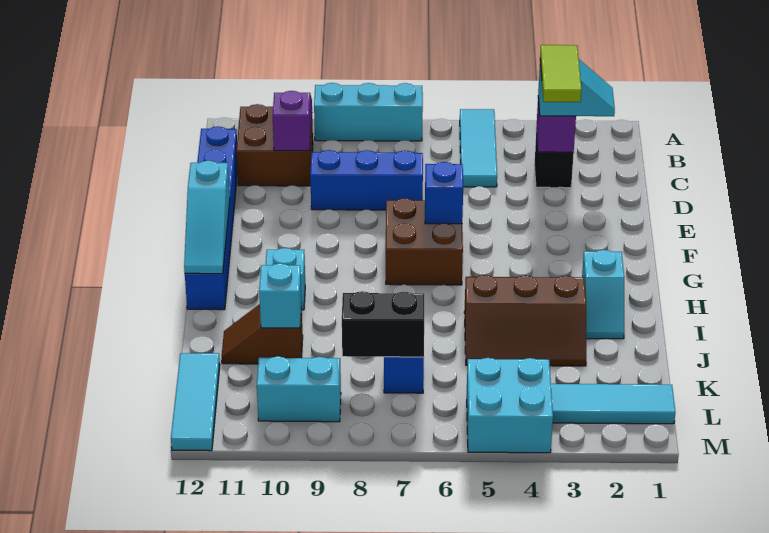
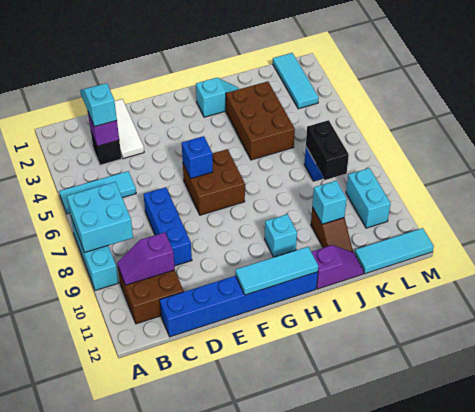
lime tile C3:D3 level 4 -> none
none -> white tile D1:D3 level 1
cyan slope F12:H12 level 2 top F -> cyan tile F12:H12 level 2
brown slope I3:J5 level 1 top I -> brown brick I3:J5 level 1
none -> purple slope I12:J12 level 1 top I
cyan brick L4:M5 level 1 -> cyan brick A7:B8 level 2

